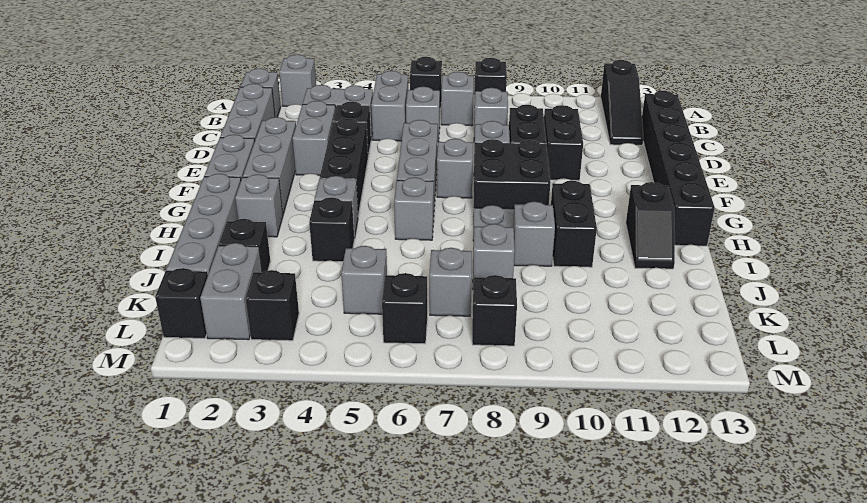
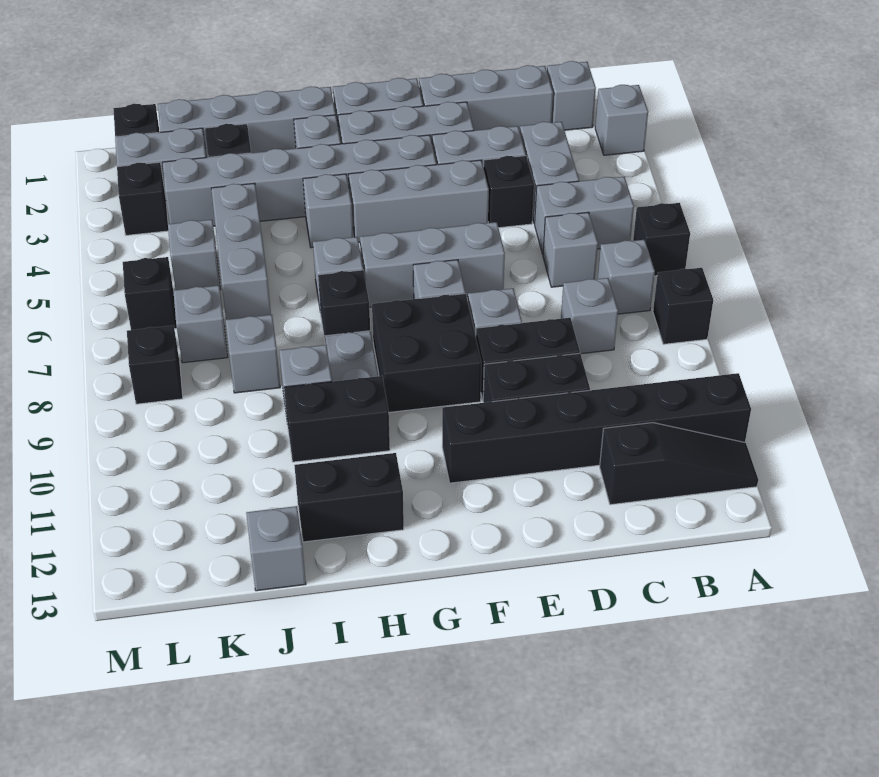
black slope A12:C12 level 1 top A -> black slope A12:C12 level 1 top C
black brick C13:H13 level 1 -> black brick A11:F11 level 1
black brick E4:G4 level 1 -> grey brick E4:G4 level 1
none -> grey brick F3:K3 level 1
black slope H12:I12 level 1 top H -> black brick H12:I12 level 1
black brick I4 level 1 -> black brick H7 level 1
none -> grey brick J4:J6 level 1
none -> grey brick J13 level 1

